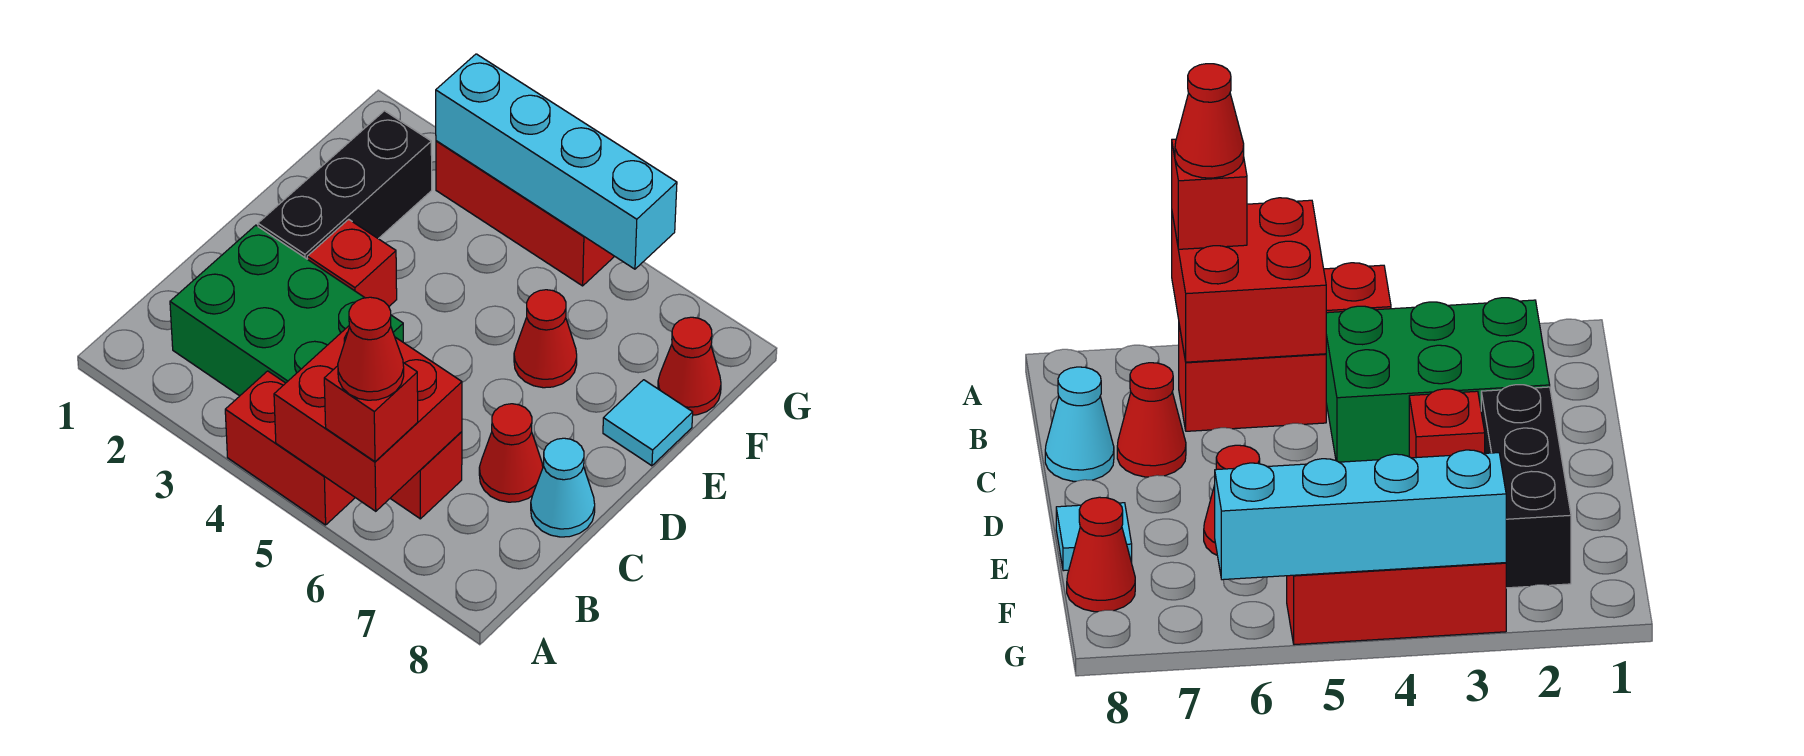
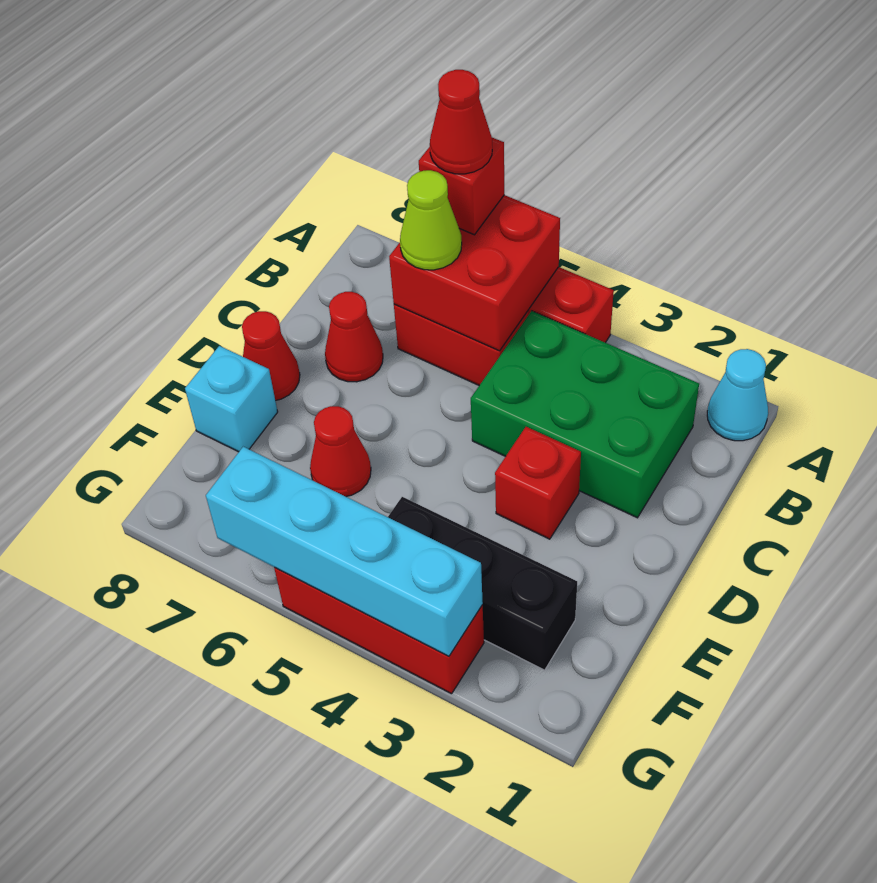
none -> lime cone B6 level 3
cyan cone C8 level 1 -> cyan cone A1 level 1
black brick D2:F2 level 1 -> black brick F2:F4 level 1
cyan tile E8 level 1 -> cyan brick E8 level 1
red cone F8 level 1 -> red cone D8 level 1

